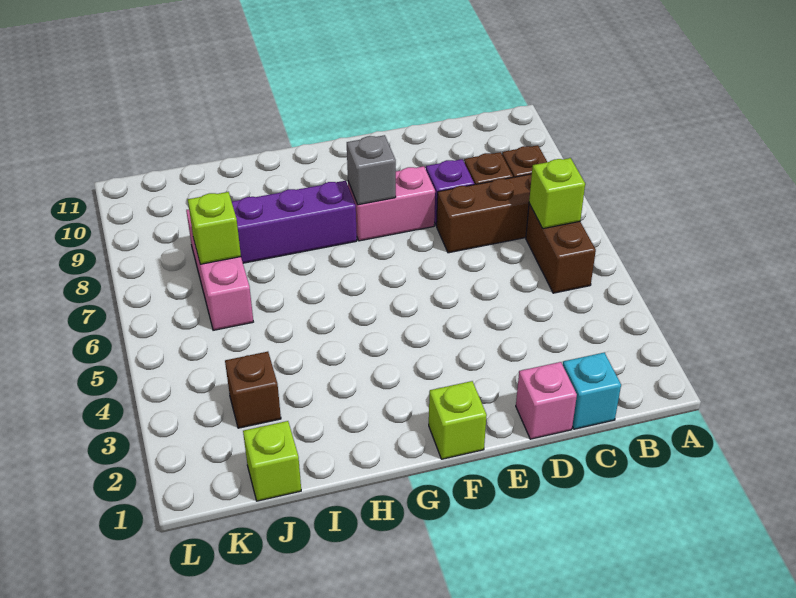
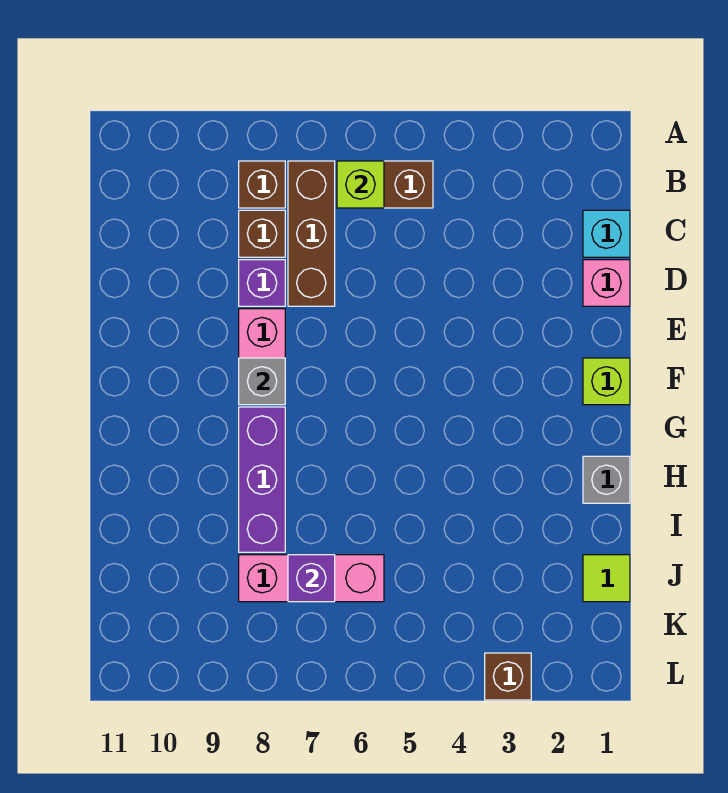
none -> grey brick H1 level 1
lime brick J1 level 1 -> lime tile J1 level 1
brown brick J3 level 1 -> brown brick L3 level 1
lime brick J7 level 2 -> purple brick J7 level 2

